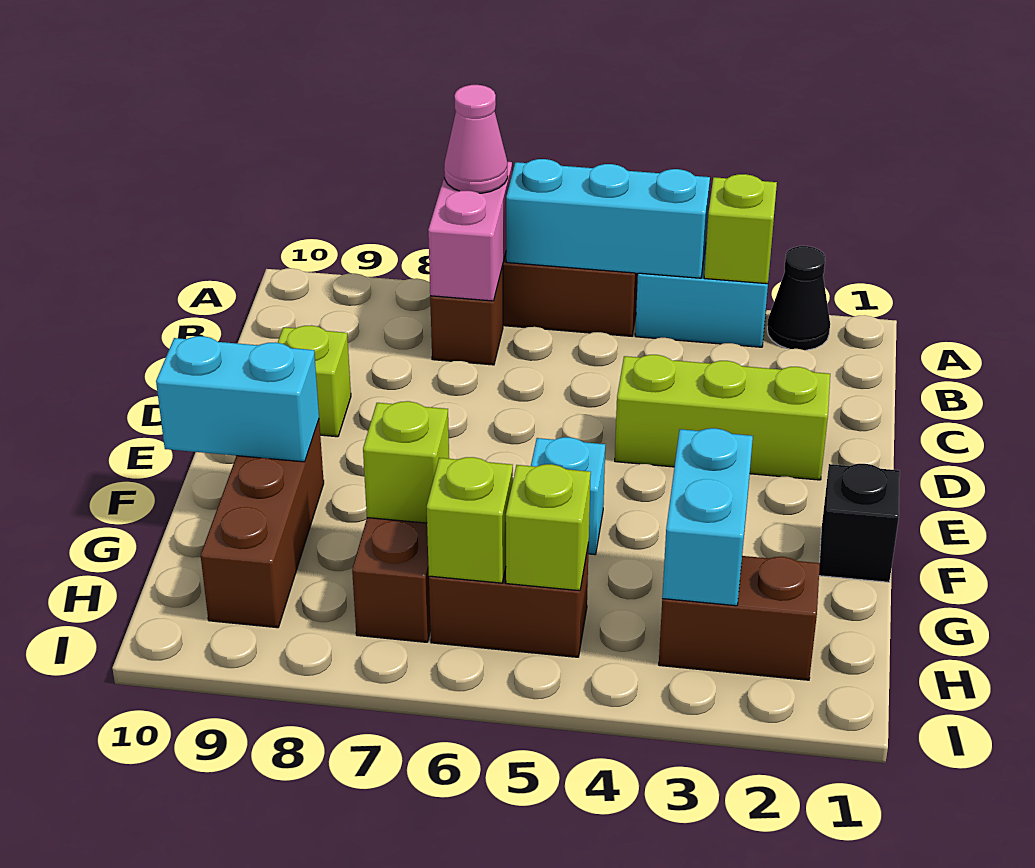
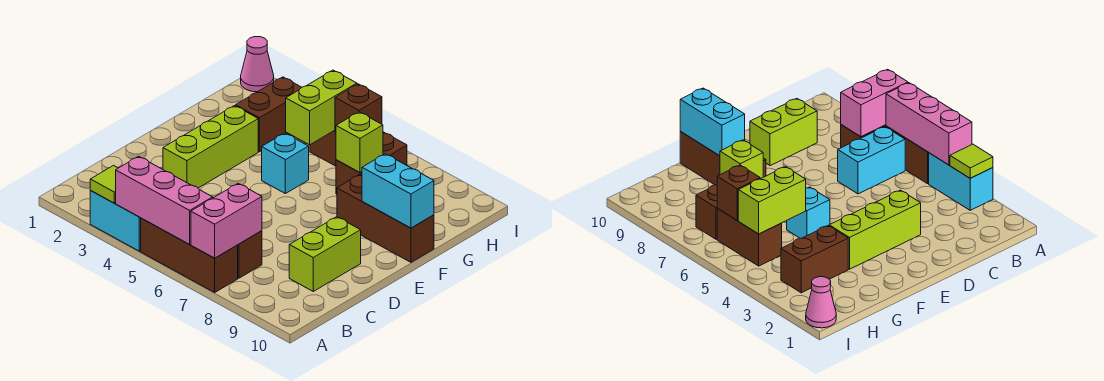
black cone A2 level 1 -> none
lime brick A3 level 2 -> lime tile A3 level 2
cyan brick A4:A6 level 2 -> pink brick A4:A6 level 2
pink cone A7 level 3 -> pink cone I1 level 1
lime brick D2:D4 level 1 -> lime brick D3:F3 level 1
lime brick D9 level 1 -> lime brick C9:D9 level 1
black brick F1 level 1 -> none
brown brick F9:H9 level 1 -> brown brick F8:F10 level 1
cyan brick G3:H3 level 2 -> cyan brick B6:C6 level 1
brown brick H2:H3 level 1 -> brown brick G3:H3 level 1
lime brick H5 level 2 -> lime brick G5:H5 level 2
lime brick H6 level 2 -> brown brick H6 level 2

